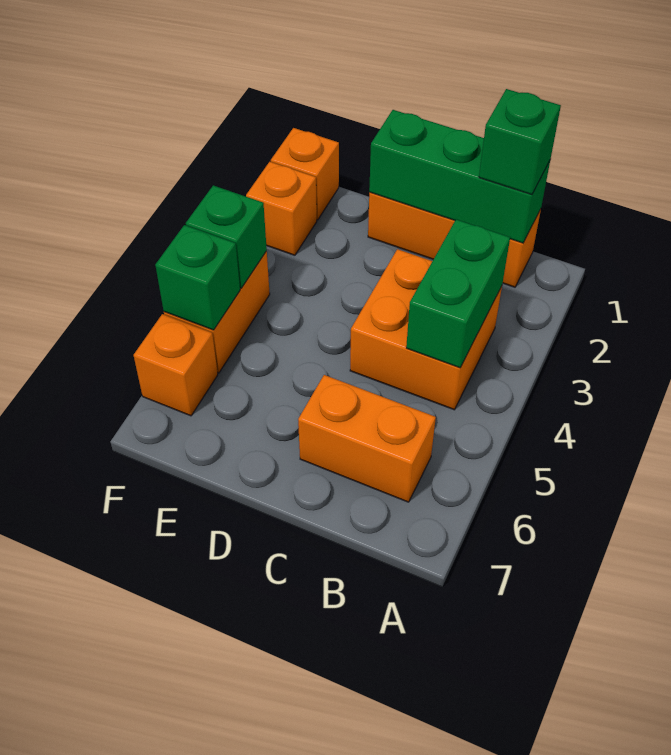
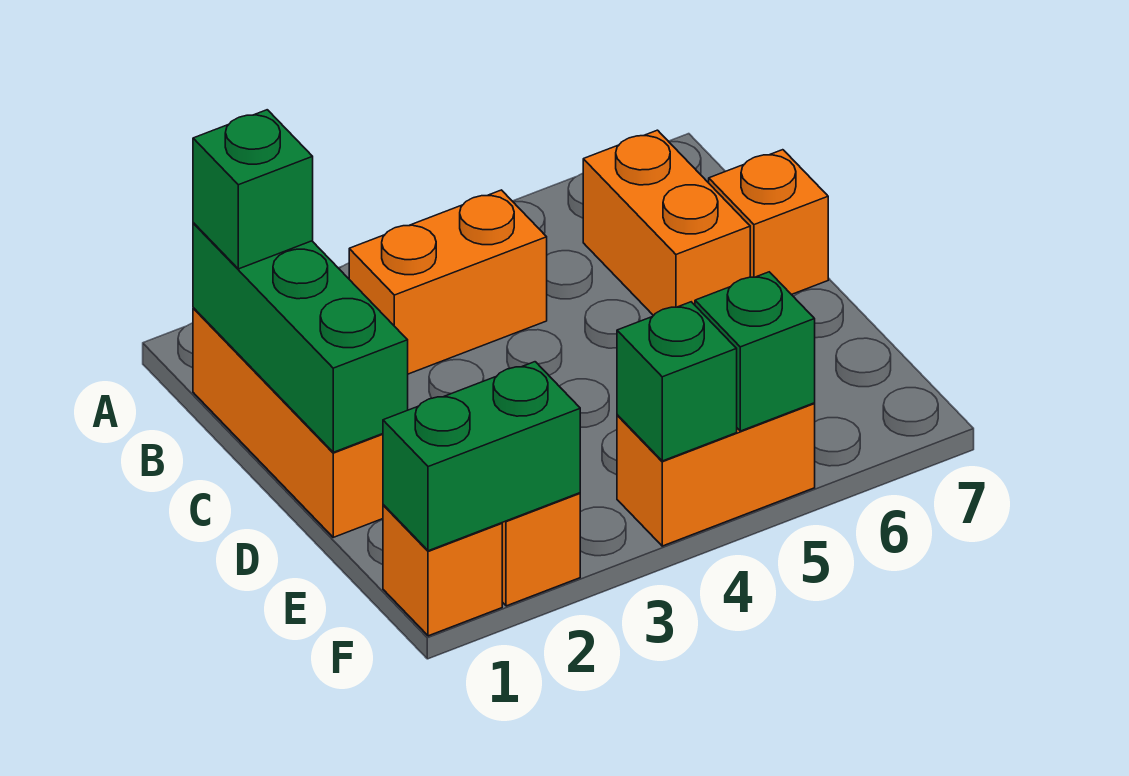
orange brick B3:C4 level 1 -> orange brick B3:B4 level 1
green brick B3:B4 level 2 -> green brick F1:F2 level 2
orange brick F6 level 1 -> orange brick C7 level 1

